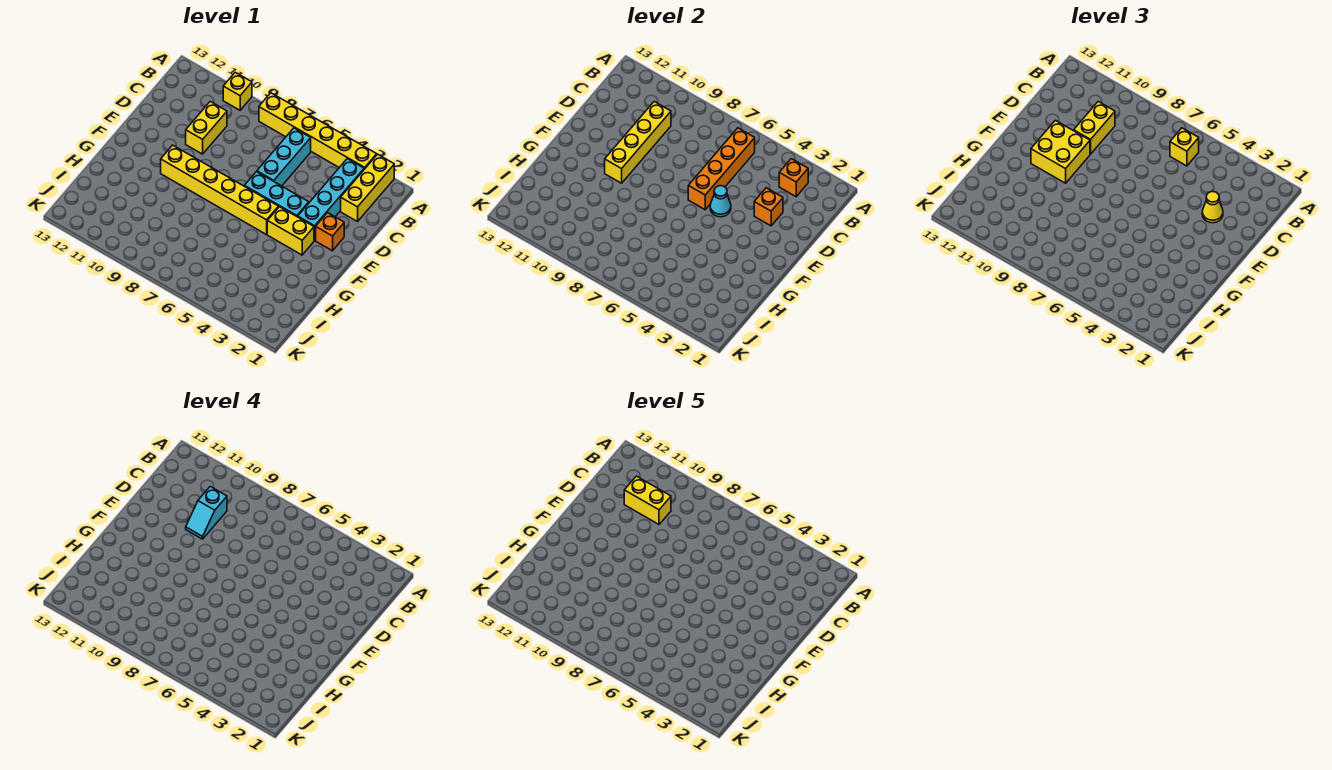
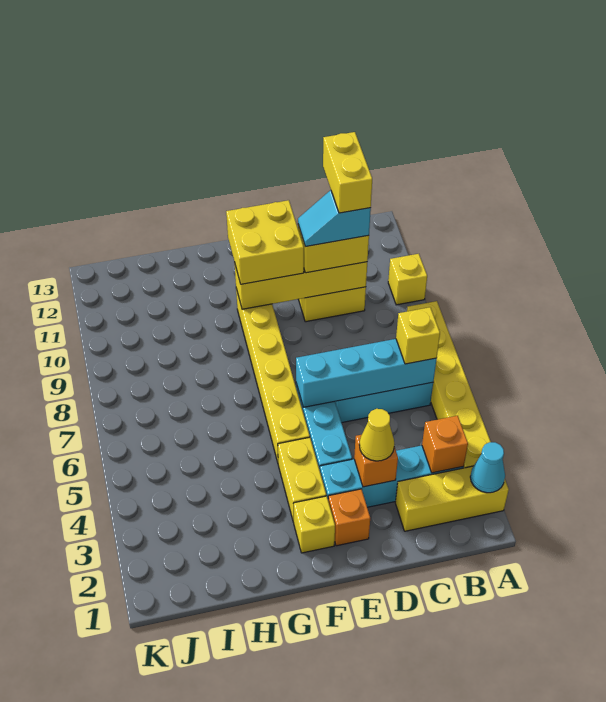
orange brick B6:E6 level 2 -> cyan brick B6:E6 level 2
cyan cone E5 level 2 -> cyan cone A2 level 2
none -> yellow brick F2 level 1

